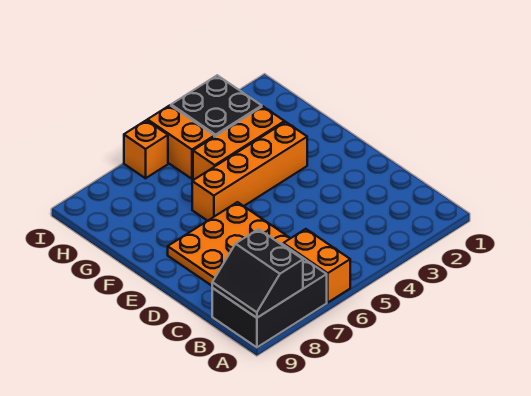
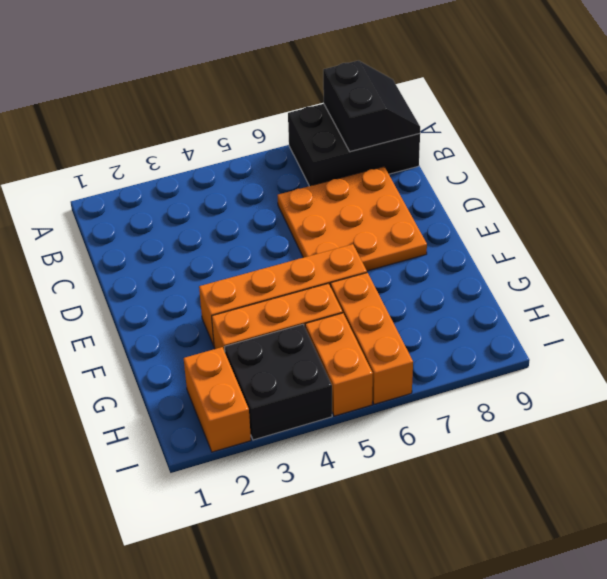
orange brick A6:B6 level 1 -> orange brick H2:I2 level 1
orange brick I6 level 1 -> orange brick G6:I6 level 1

